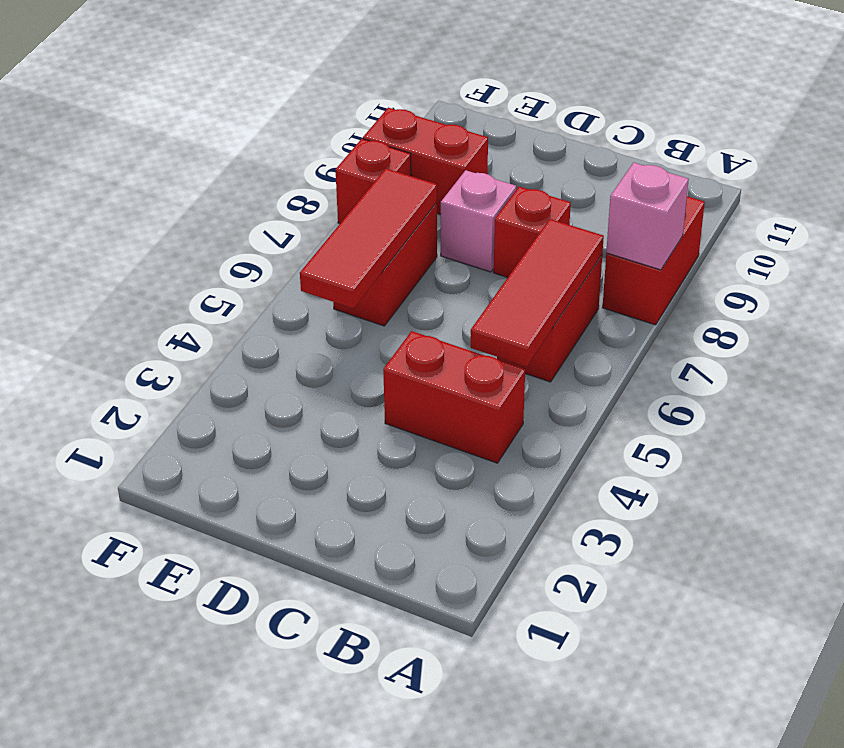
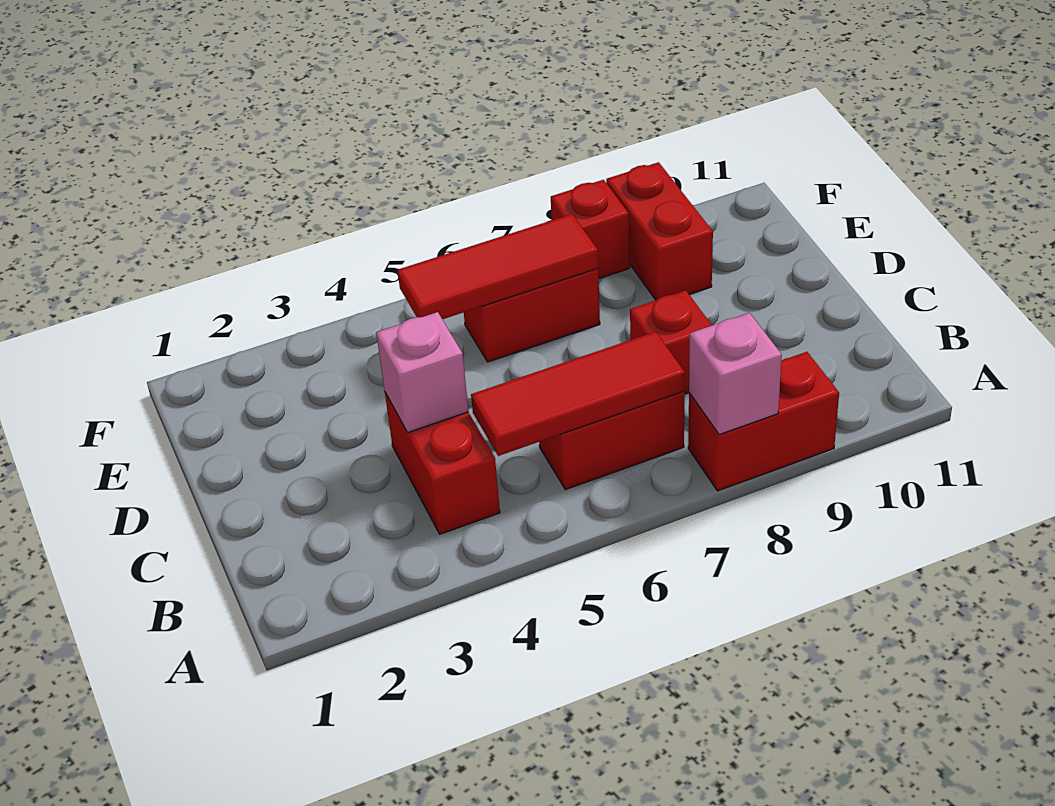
pink brick D8 level 1 -> pink brick C4 level 2

